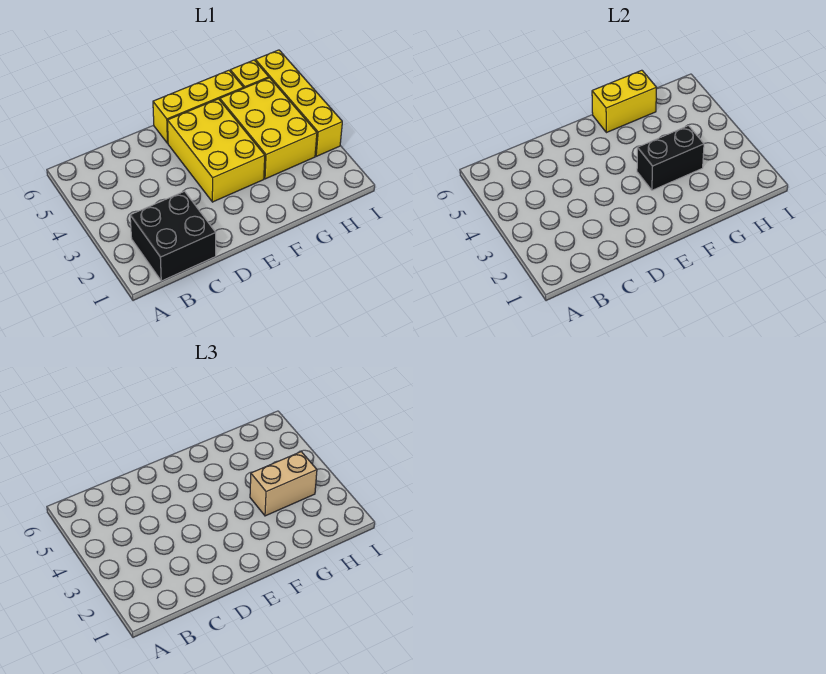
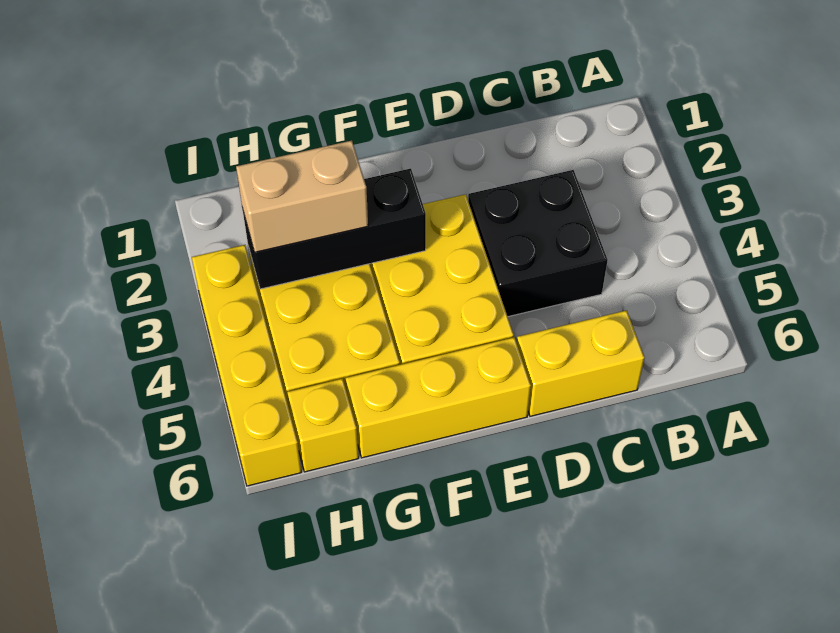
black brick B1:C2 level 1 -> black brick C3:D4 level 1
black brick F3:G3 level 2 -> black brick F3:H3 level 2
yellow brick F6:G6 level 2 -> yellow brick C6:D6 level 1

